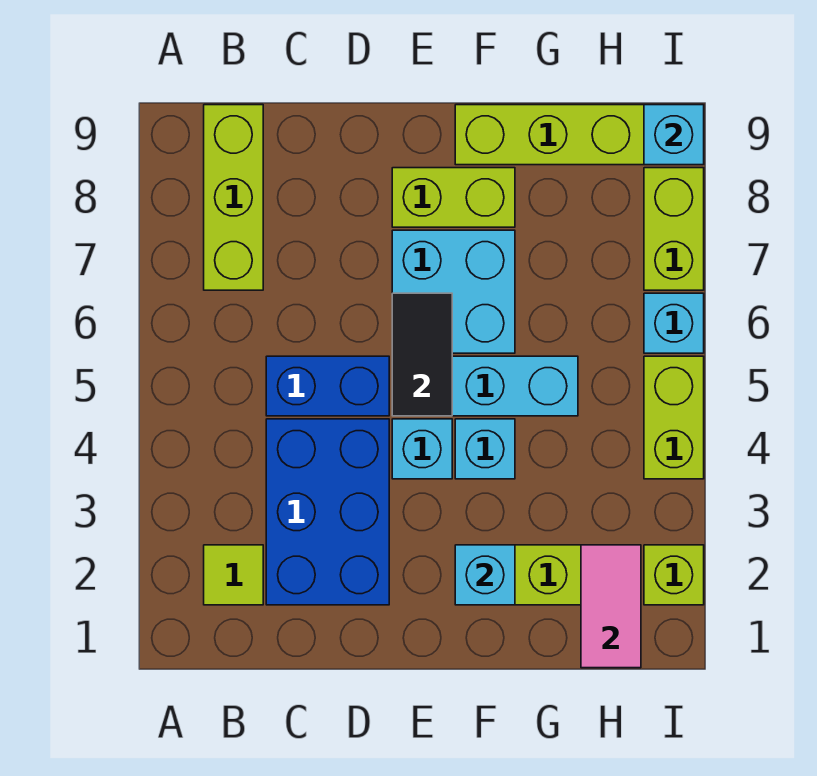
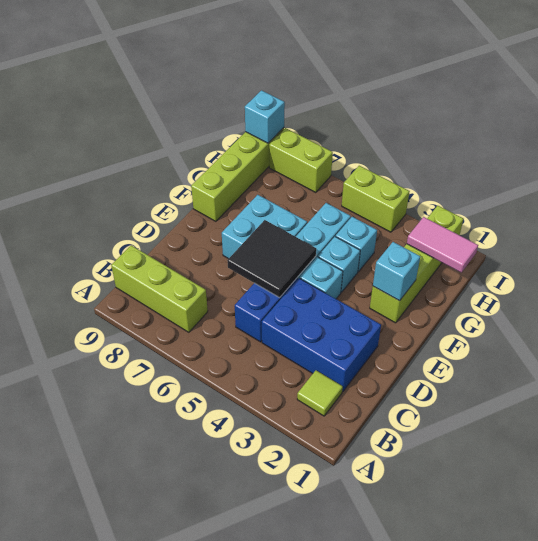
black tile E5:E6 level 2 -> black tile D5:E6 level 2
lime brick E8:F8 level 1 -> none
cyan brick I6 level 1 -> cyan brick G4 level 1

